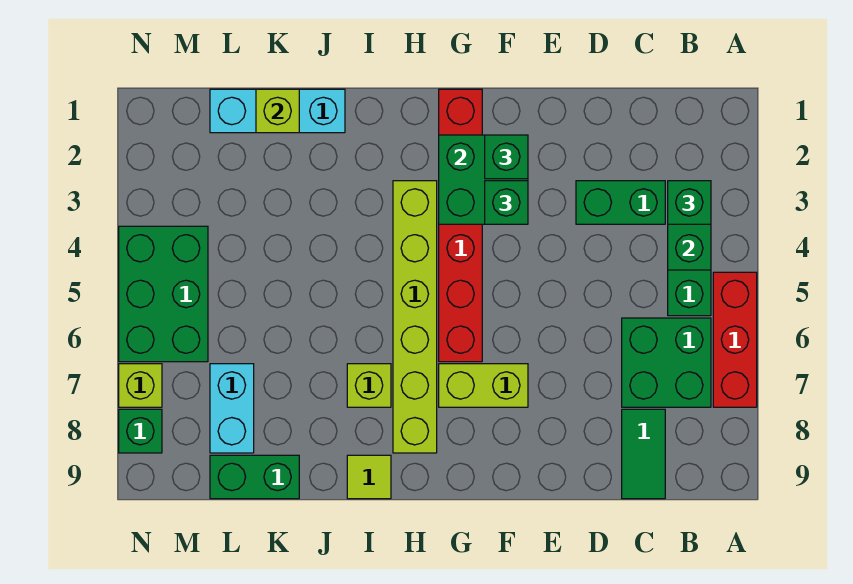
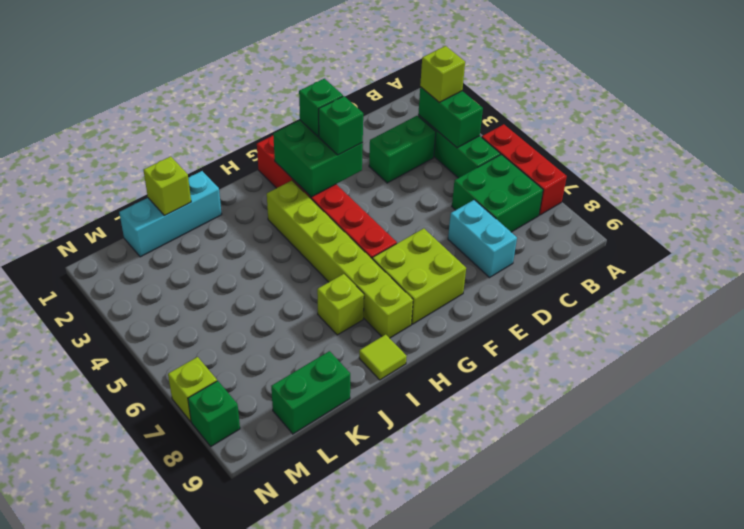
green brick B3 level 3 -> lime brick B3 level 3
green tile C8:C9 level 1 -> none
lime brick F7:G7 level 1 -> lime brick F7:G8 level 1
cyan brick L7:L8 level 1 -> cyan brick D7:D8 level 1
green brick M4:N6 level 1 -> none

